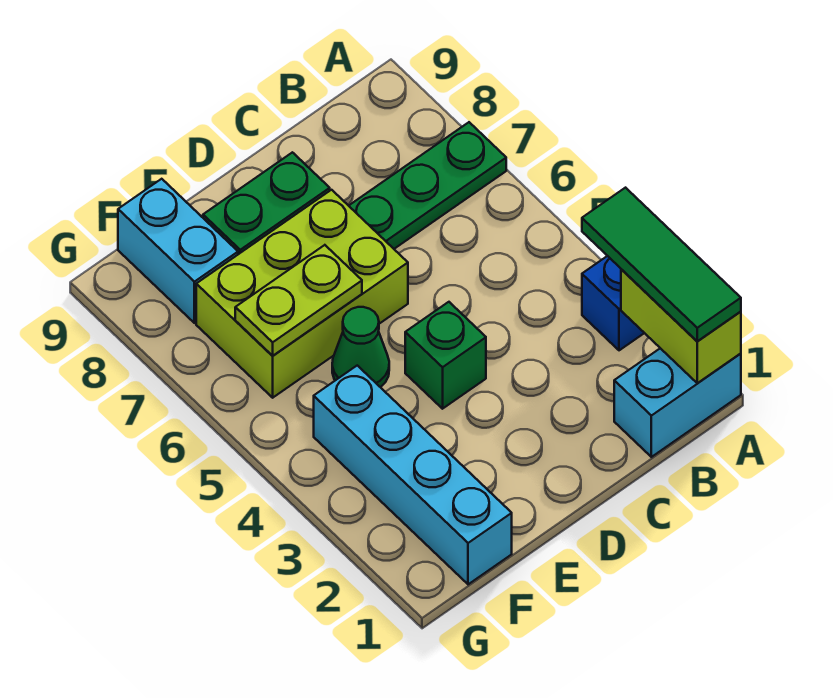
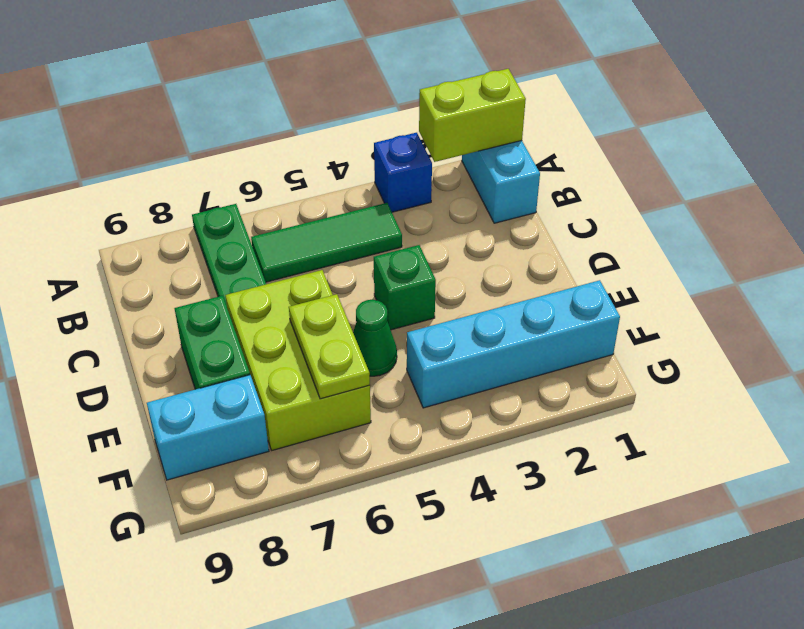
green tile A1:A3 level 3 -> green tile B4:B6 level 1

